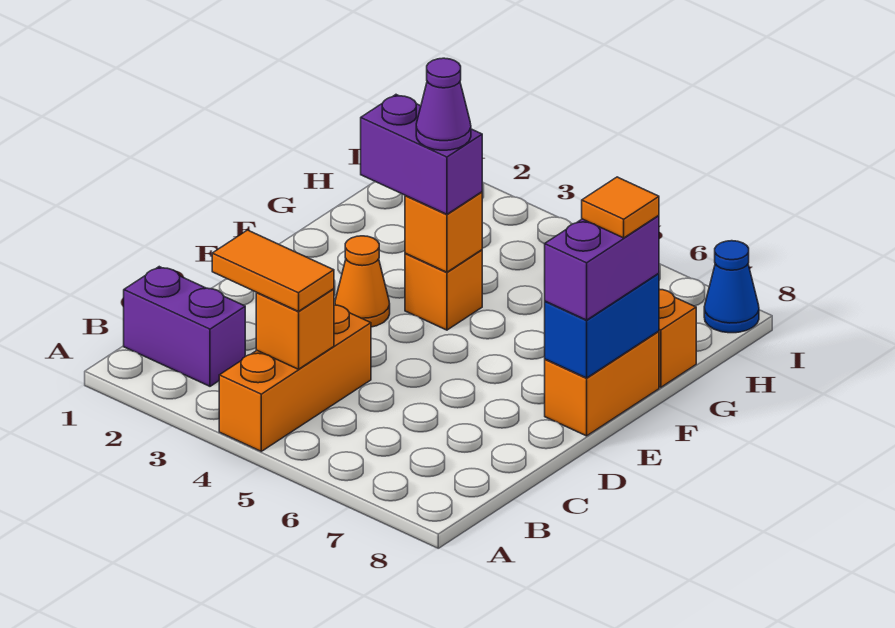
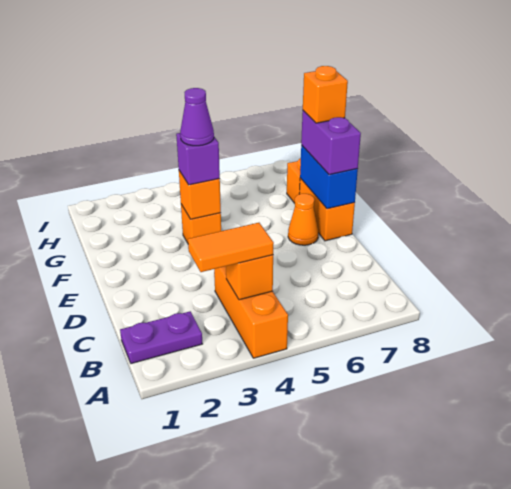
purple brick B1:B2 level 1 -> purple plate B1:B2 level 1
orange cone E3 level 1 -> orange cone E7 level 1
purple brick F3:F4 level 3 -> purple brick F4 level 3
orange tile F8 level 4 -> orange brick F8 level 4
blue cone I8 level 1 -> none

